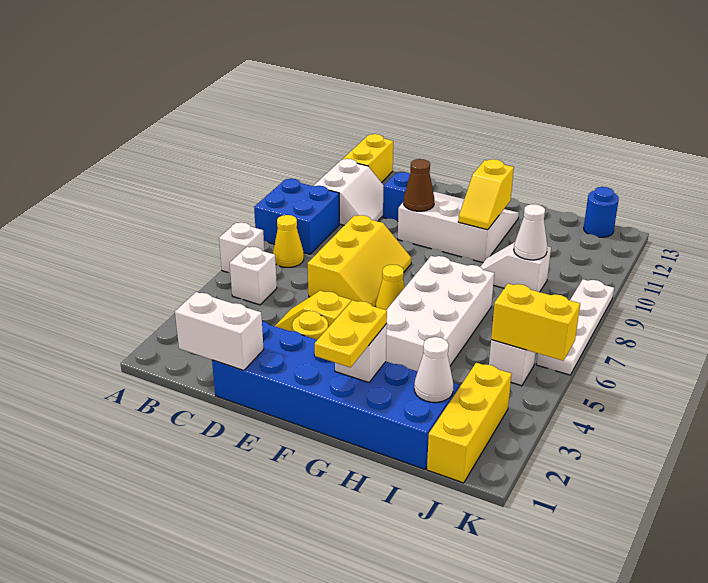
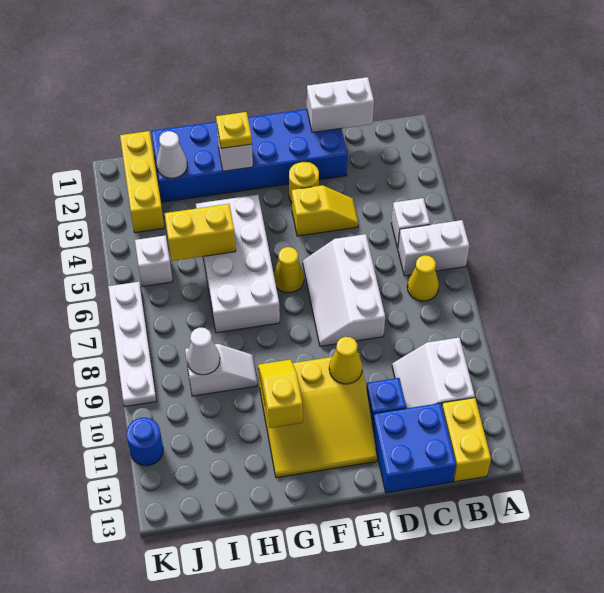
white brick A6 level 1 -> white brick A6:B6 level 1
blue brick A8:B9 level 1 -> blue brick C12:D13 level 1
yellow slope D6:E8 level 1 top D -> white slope D6:E8 level 1 top D
white slope E10:G12 level 1 top 10 -> yellow slope E10:G12 level 1 top 10
brown cone E10 level 2 -> yellow cone E10 level 2
yellow plate G1:G2 level 3 -> yellow plate G2 level 3
yellow brick J5:K5 level 2 -> yellow brick H5:I5 level 2
blue round brick J13 level 1 -> blue round brick K11 level 1

